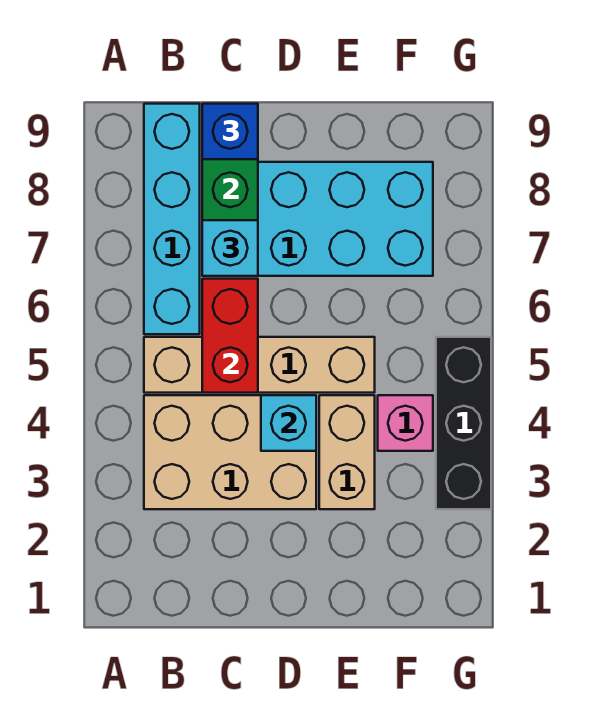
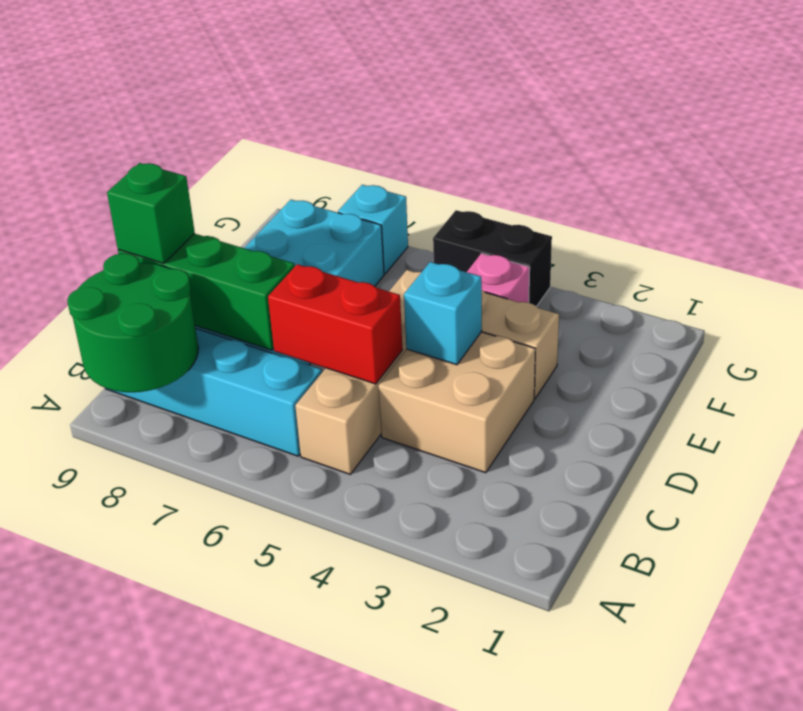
none -> green round brick A8:B9 level 2
tan brick B3:D4 level 1 -> tan brick C3:D4 level 1
cyan brick C7 level 3 -> cyan brick G7 level 1
blue brick C9 level 3 -> green brick C9 level 3
black brick G3:G5 level 1 -> black brick G4:G5 level 1

